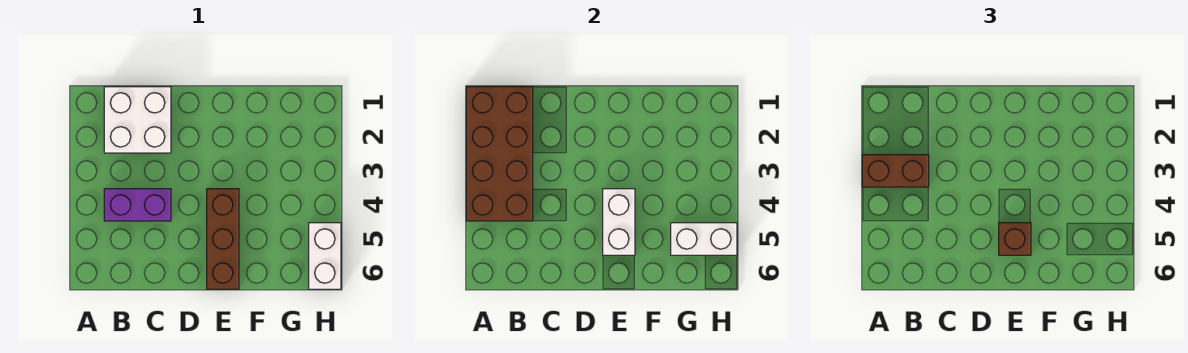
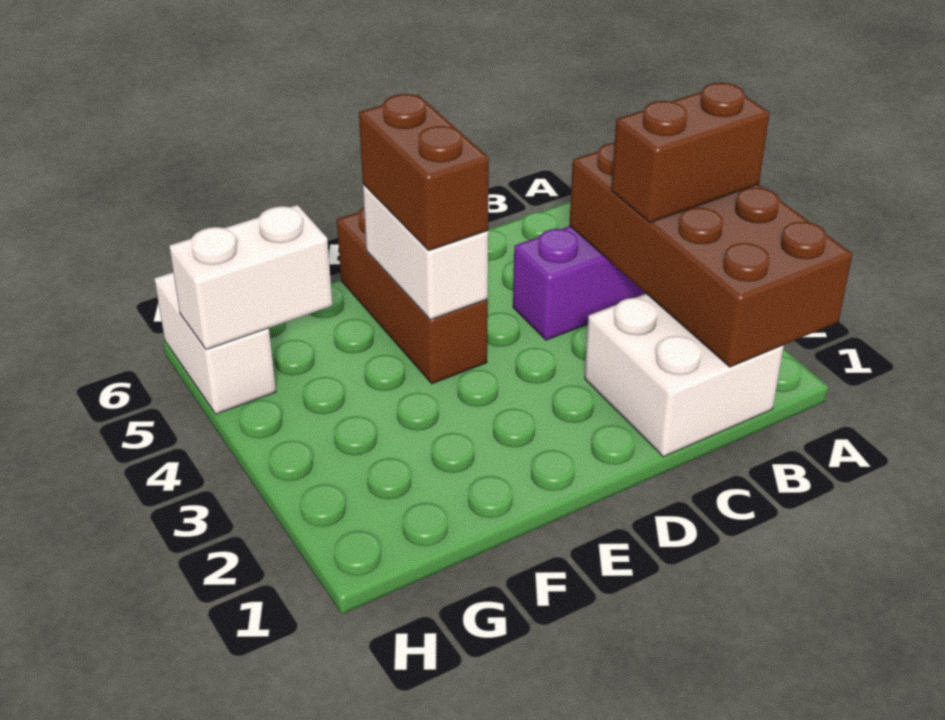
brown brick E5 level 3 -> brown brick E4:E5 level 3

